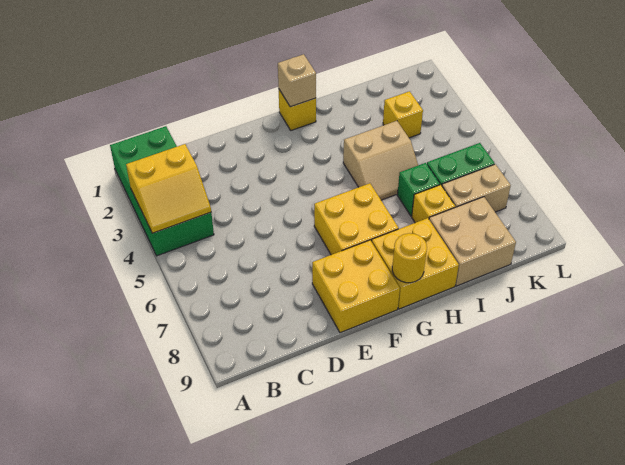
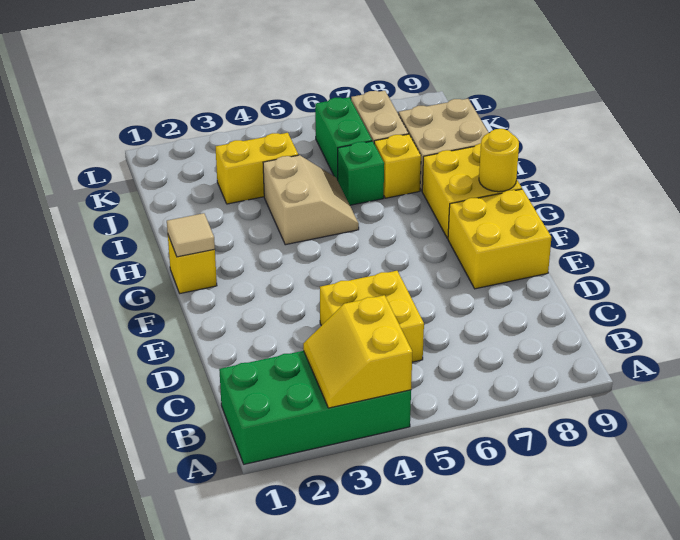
yellow slope A3:B4 level 2 top 3 -> yellow slope A3:B4 level 2 top 4
yellow brick F6:G7 level 1 -> yellow brick C4:D5 level 1
tan brick G1 level 2 -> tan tile G1 level 2
yellow brick J3 level 1 -> yellow brick J3:J4 level 1

